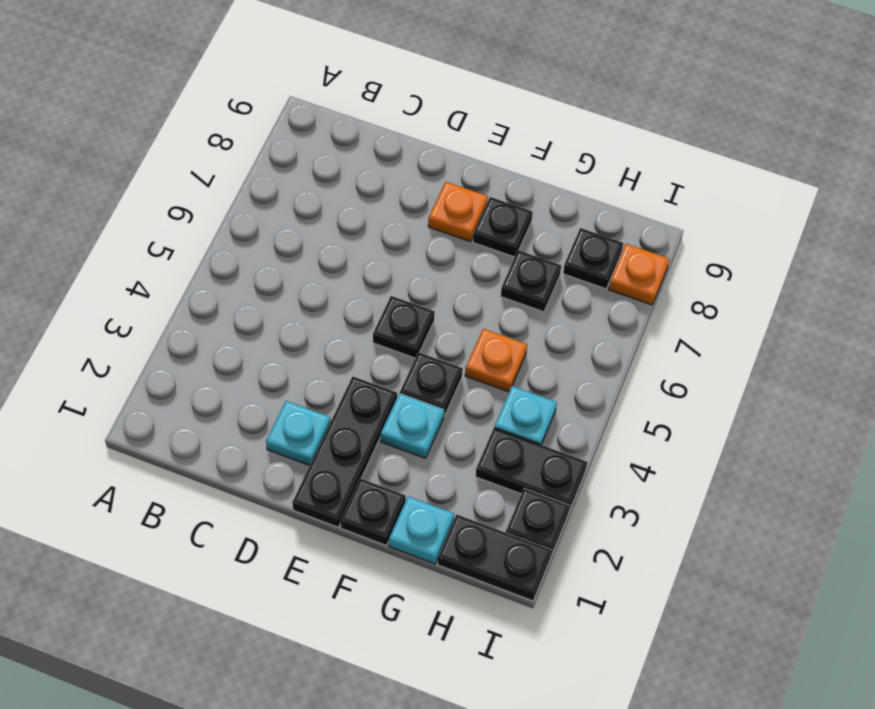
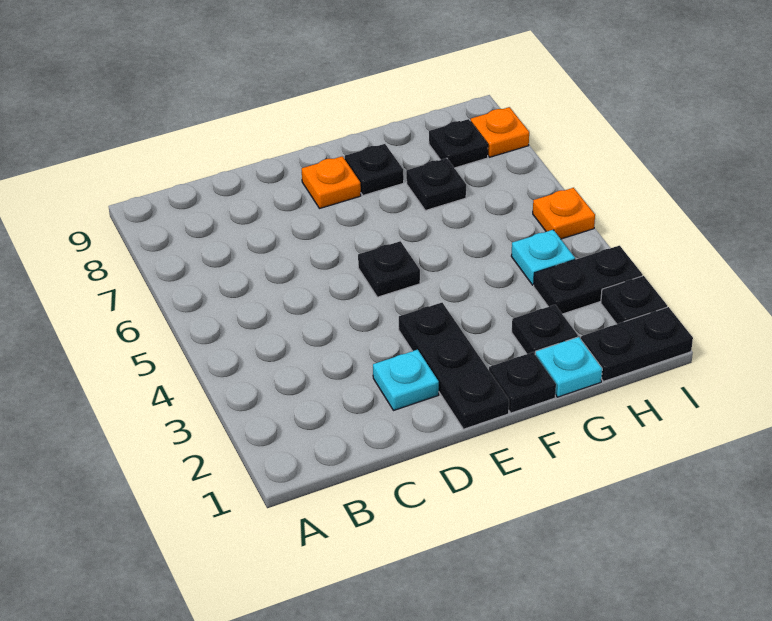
cyan plate F3 level 1 -> none
black plate F4 level 1 -> black plate G2 level 1
orange plate G5 level 1 -> orange plate I5 level 1

